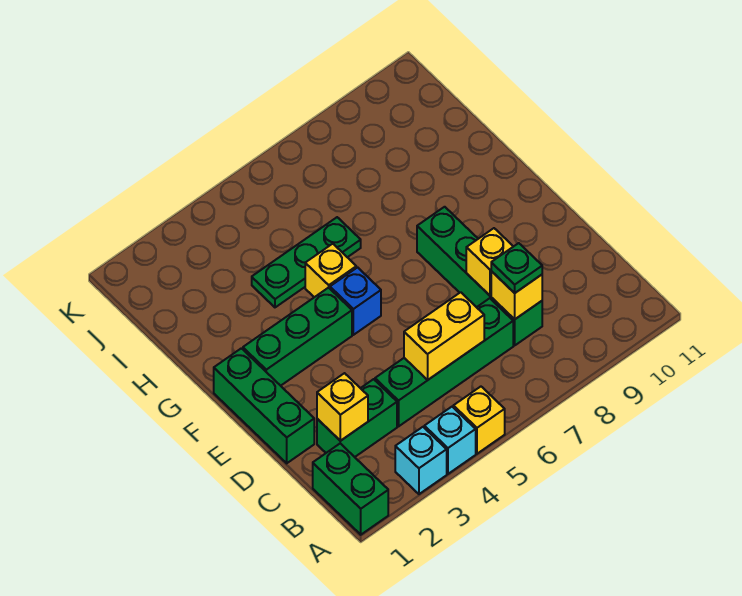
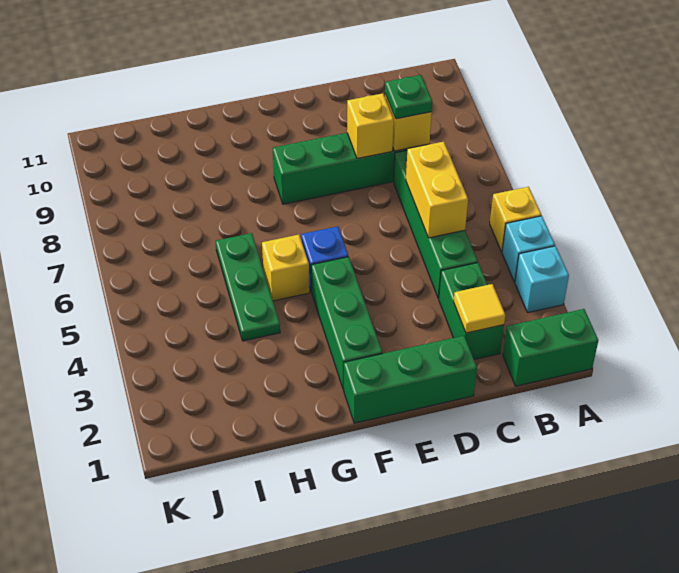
yellow brick C2 level 2 -> yellow tile C2 level 2

